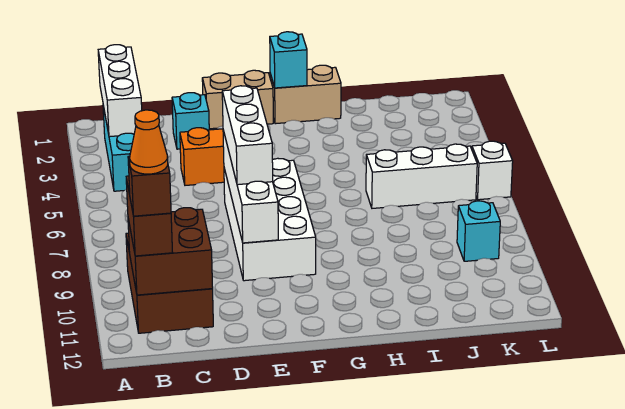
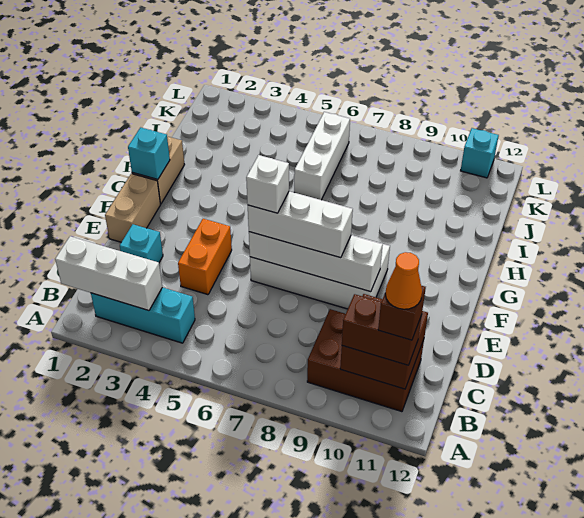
cyan brick K9 level 1 -> cyan brick L11 level 1
white brick L6 level 1 -> white brick E6 level 4

